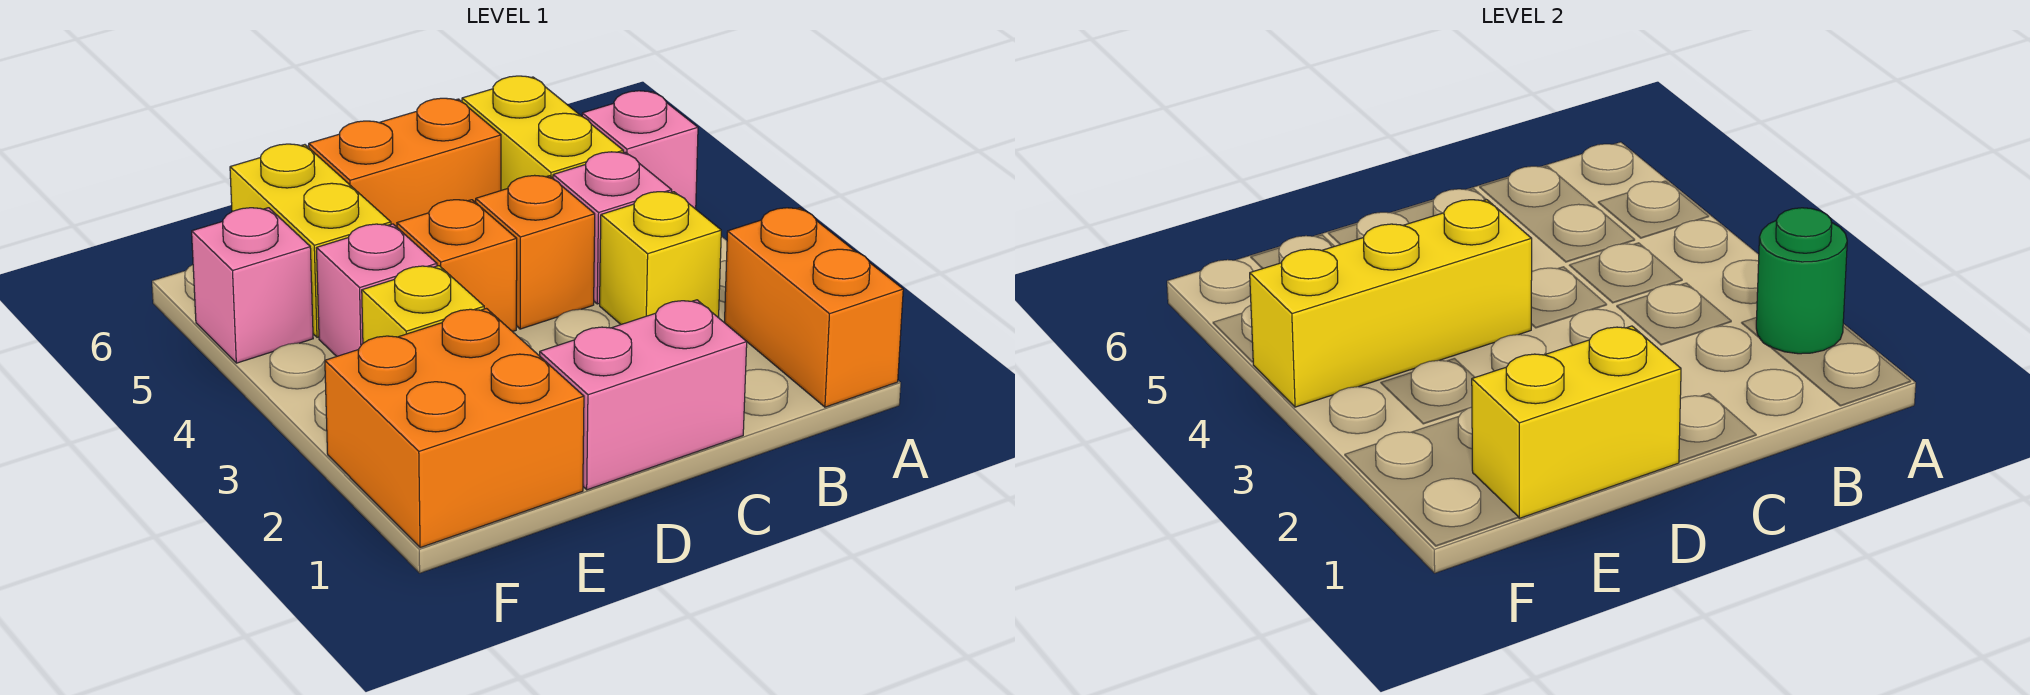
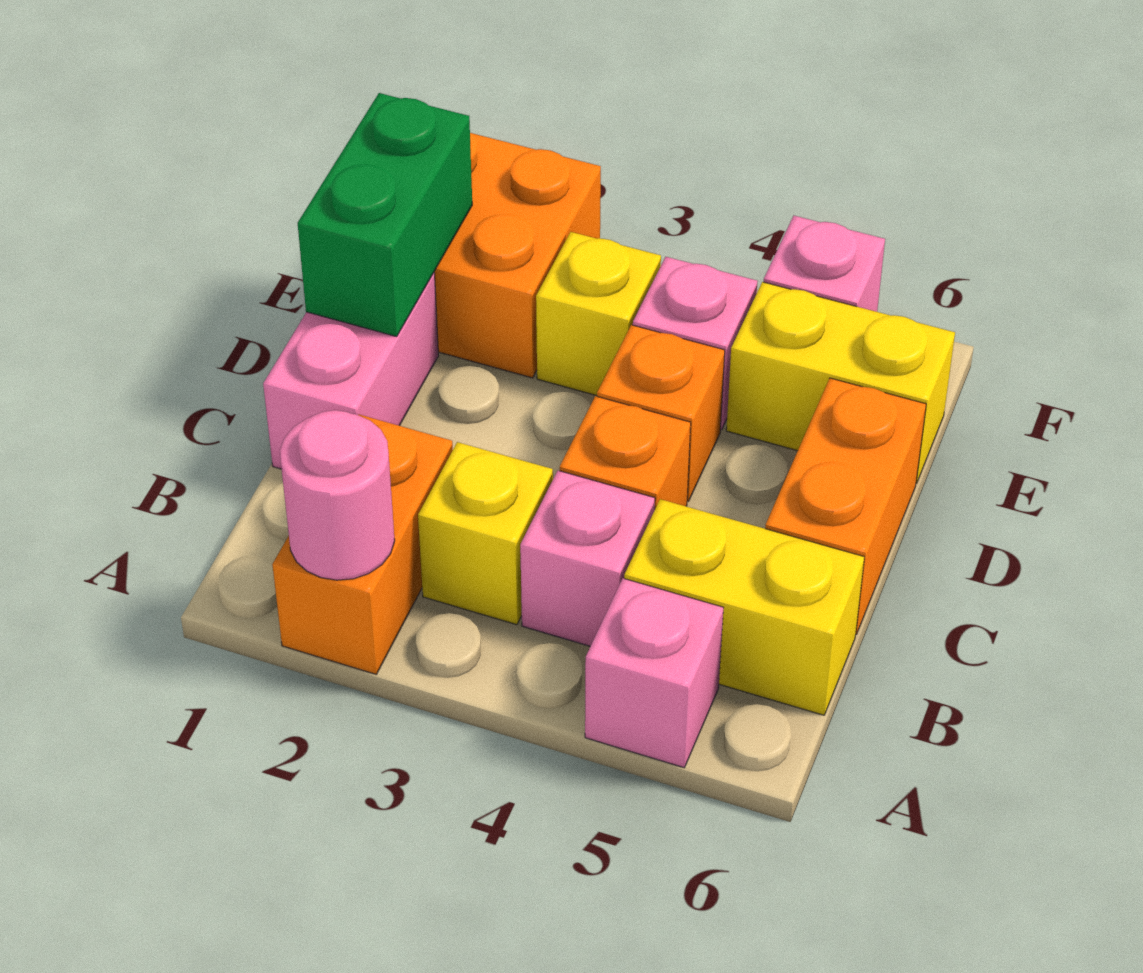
orange brick A1:A2 level 1 -> orange brick A2:B2 level 1
green round brick A2 level 2 -> pink round brick A2 level 2
yellow brick D1:E1 level 2 -> green brick D1:E1 level 2
yellow brick D4:F4 level 2 -> none

